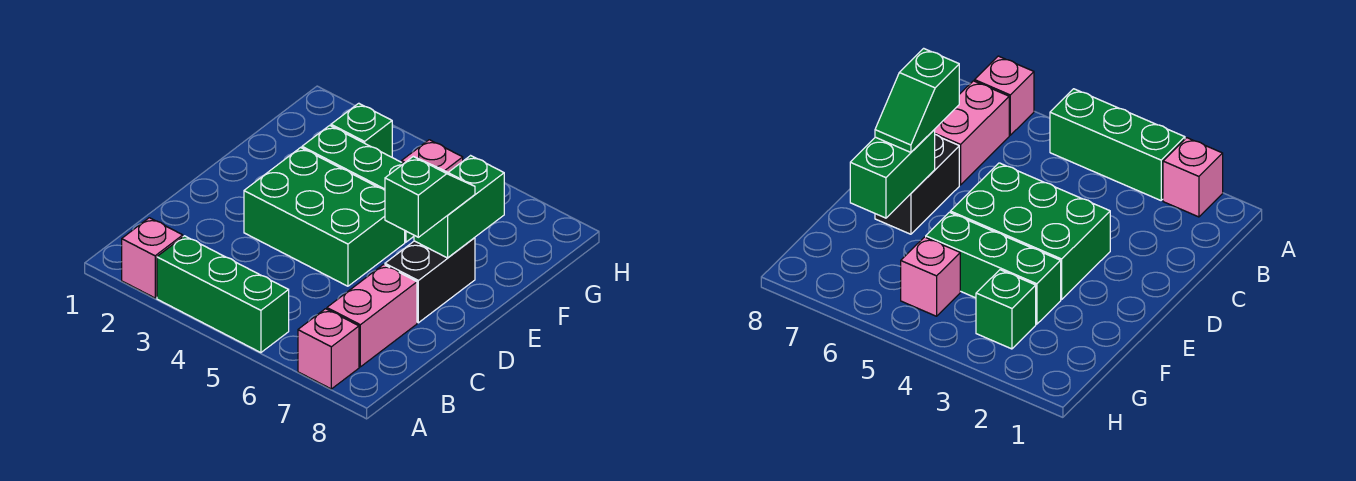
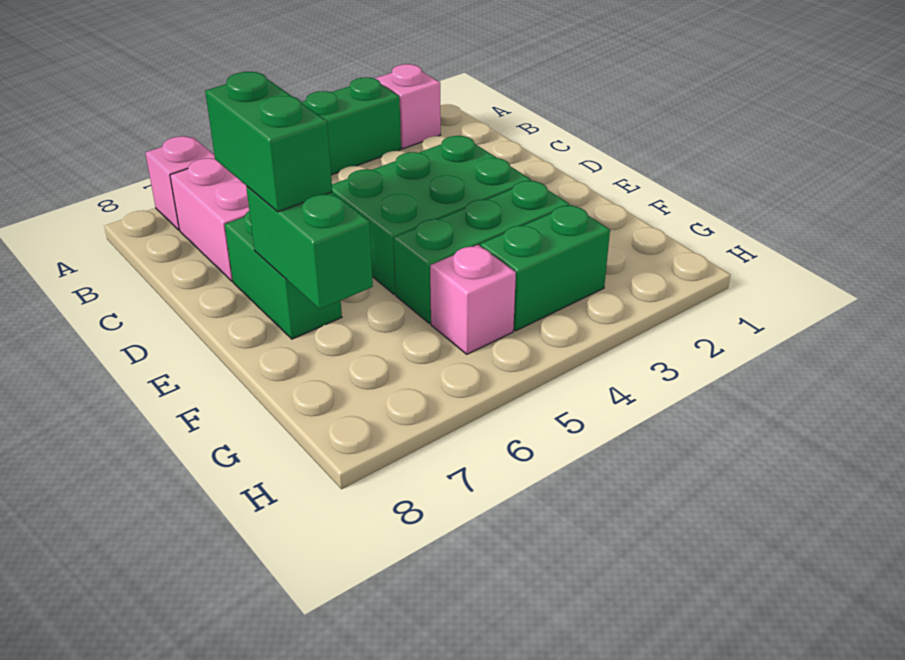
black brick D7:E7 level 1 -> green brick D7:E7 level 1
green slope D7:E7 level 3 top D -> green brick D7:E7 level 3
green brick G3 level 1 -> green brick G3:G4 level 1

